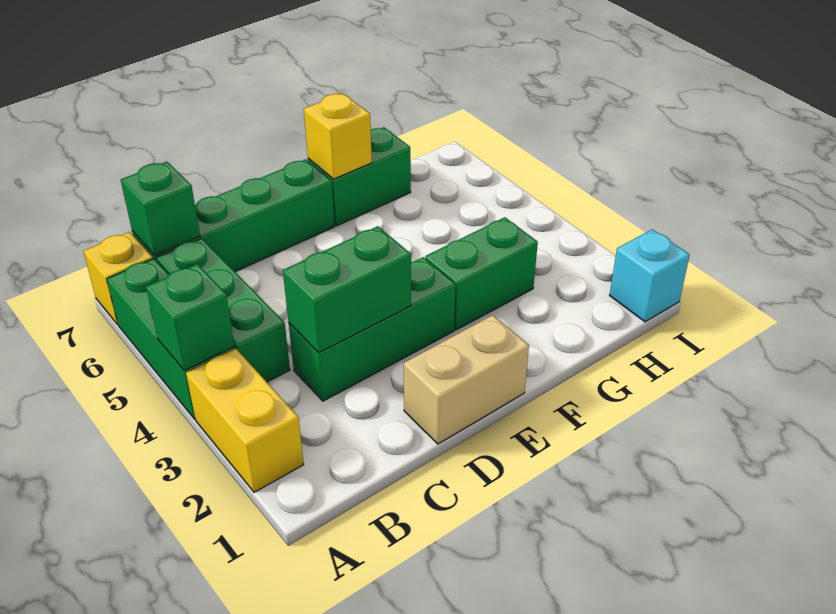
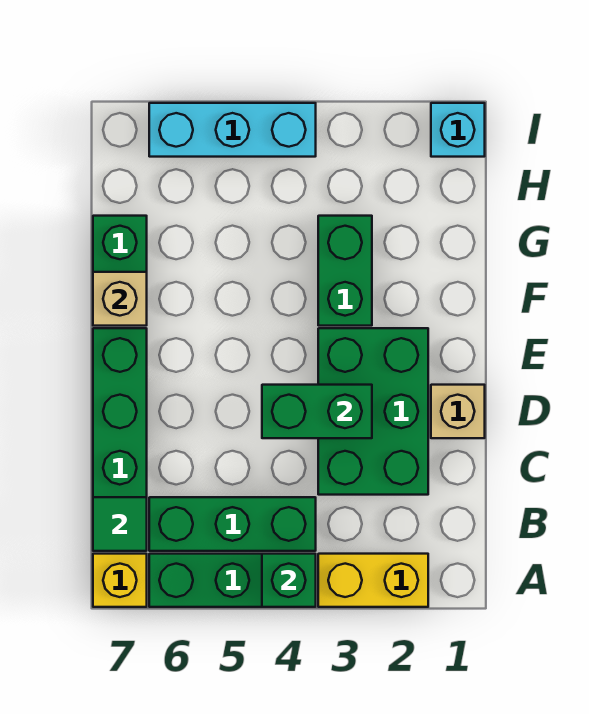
green brick B7 level 2 -> green tile B7 level 2
green brick C3:E3 level 1 -> green brick C2:E3 level 1
green brick C3:D3 level 2 -> green brick D3:D4 level 2
tan brick D1:E1 level 1 -> tan brick D1 level 1
yellow brick F7 level 2 -> tan brick F7 level 2
none -> cyan brick I4:I6 level 1

